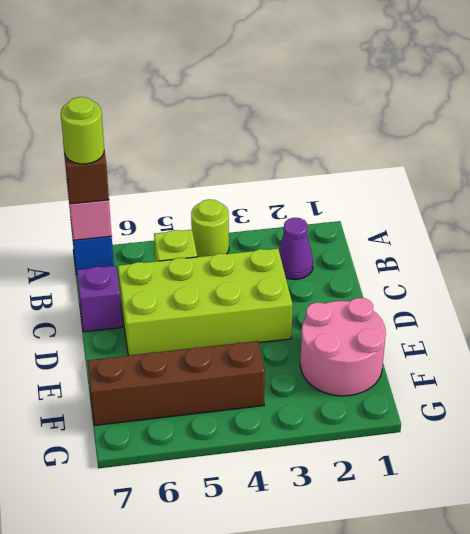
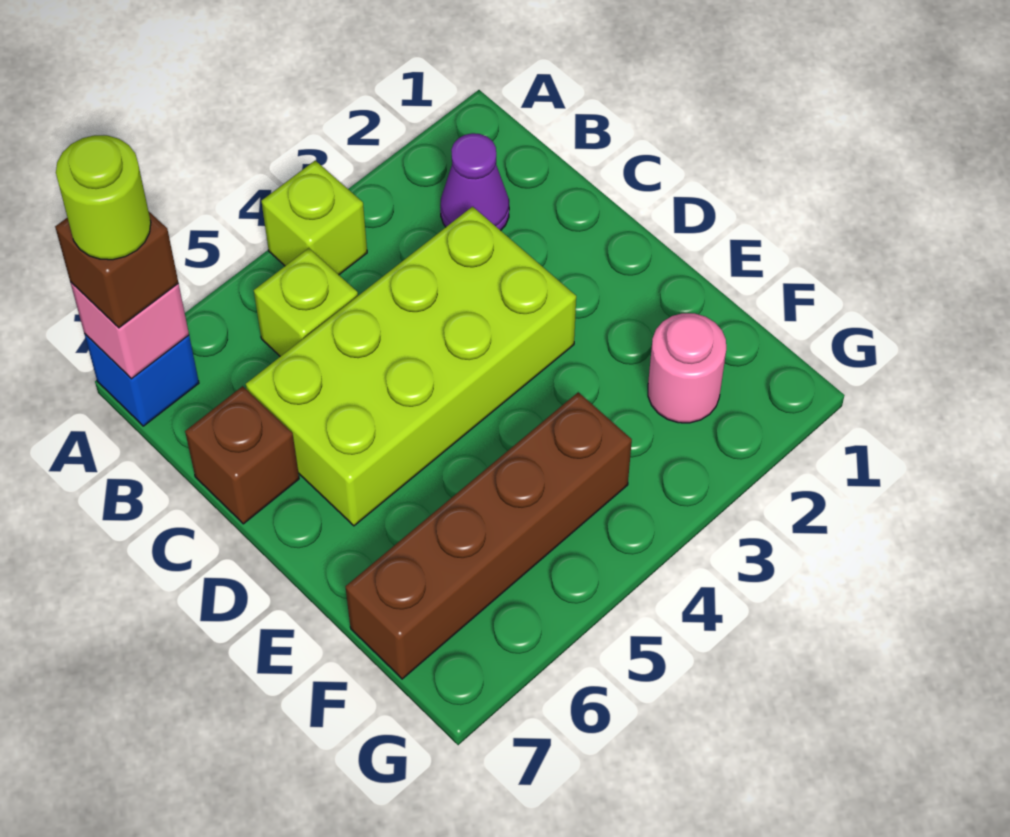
lime round brick A4 level 1 -> lime brick A4 level 1
purple brick C7 level 1 -> brown brick C7 level 1
pink round brick E1:F2 level 1 -> pink round brick F2 level 1

